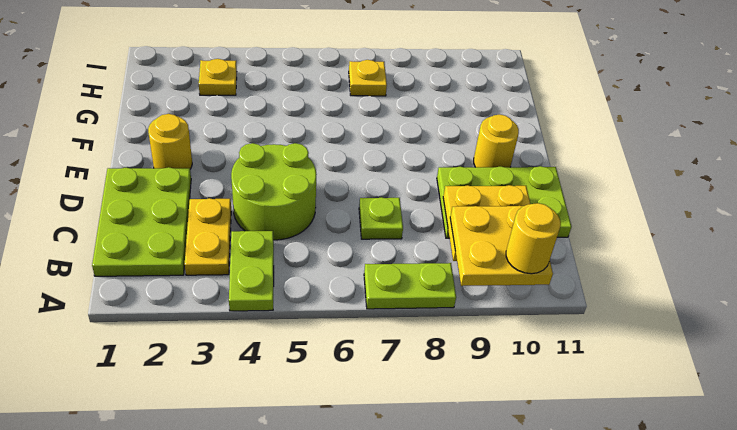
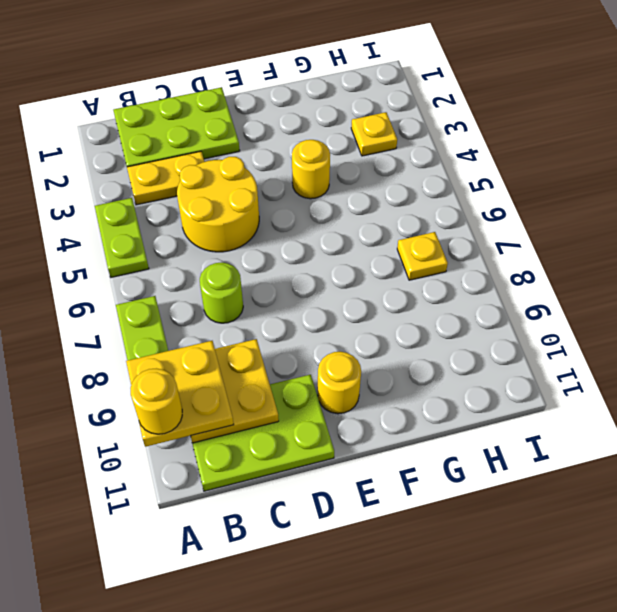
lime plate A4:B4 level 1 -> lime plate A4:A5 level 1
lime round brick C4:D5 level 1 -> yellow round brick C4:D5 level 1
lime plate C7 level 1 -> lime round brick C7 level 1
lime plate C9:D11 level 1 -> lime plate B10:D11 level 1
yellow round brick E2 level 1 -> yellow round brick F4 level 1

